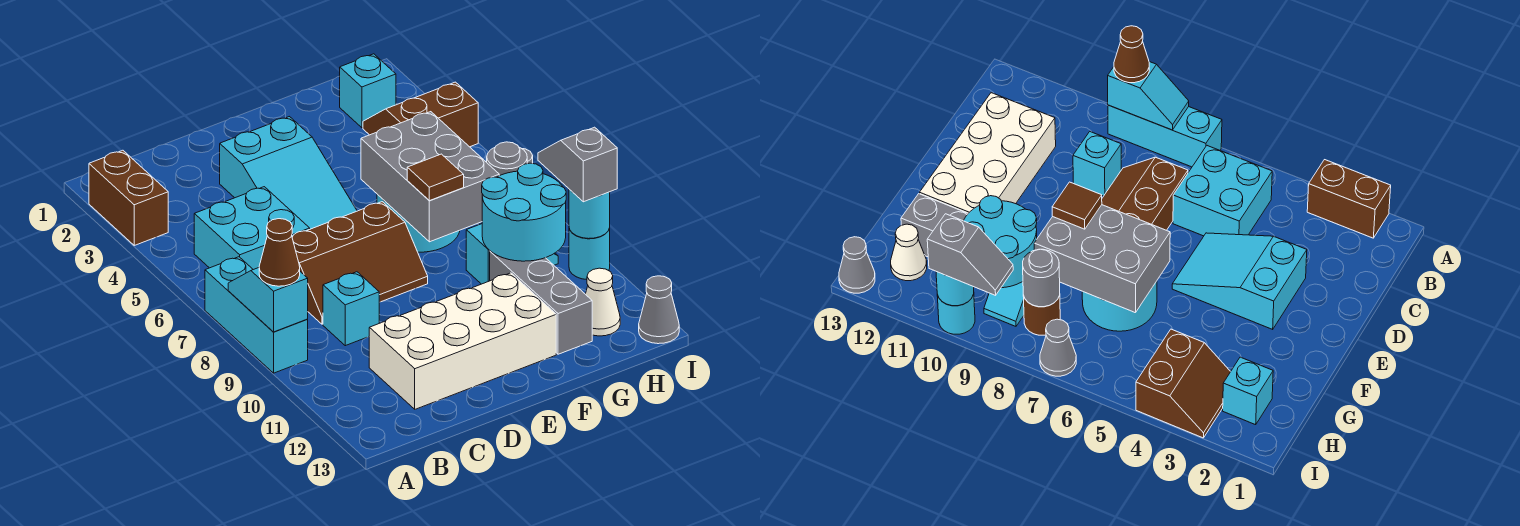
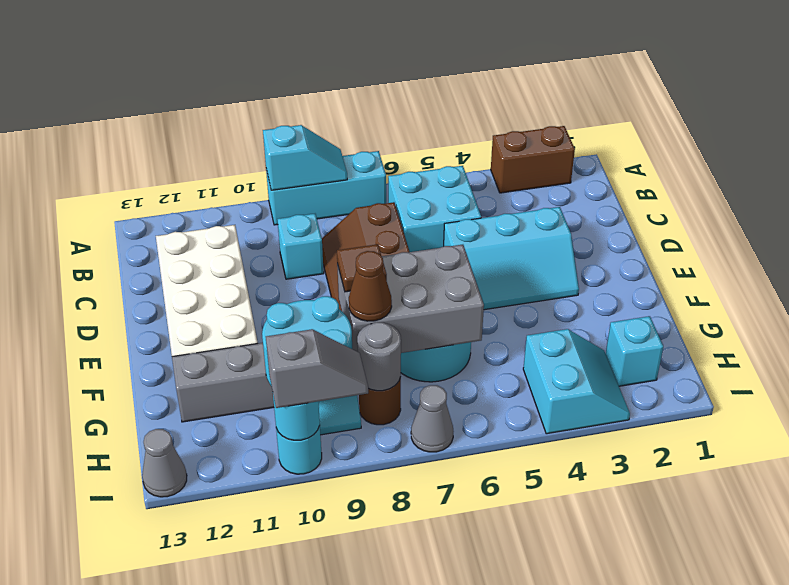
brown cone A9 level 3 -> brown cone G8 level 3
cyan slope D3:E5 level 1 top 3 -> cyan slope D3:E5 level 1 top D
brown slope H3:I4 level 1 top 4 -> cyan slope H3:I4 level 1 top 4
white cone H12 level 1 -> none

